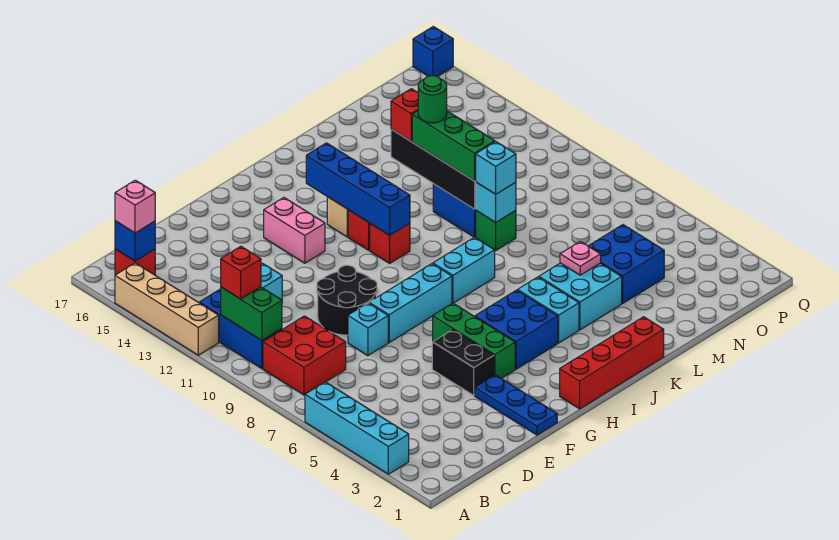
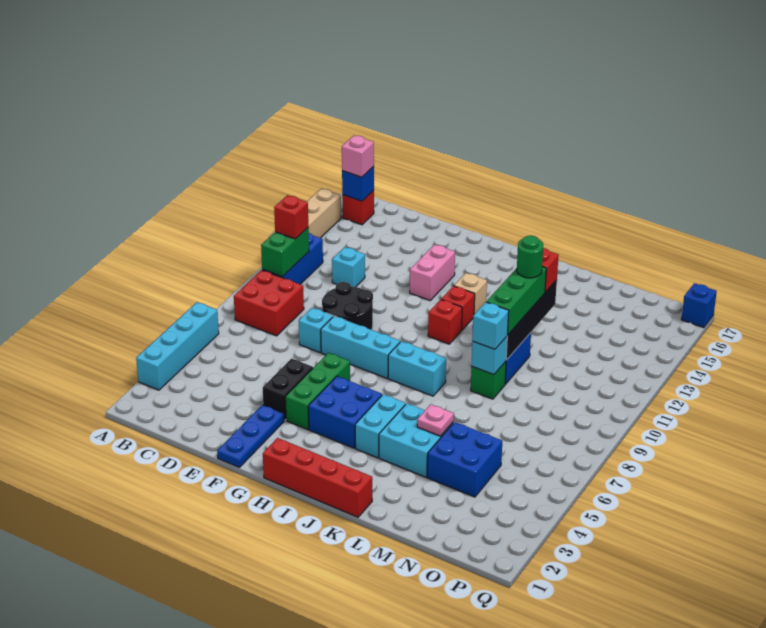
blue brick I11:I14 level 2 -> none

